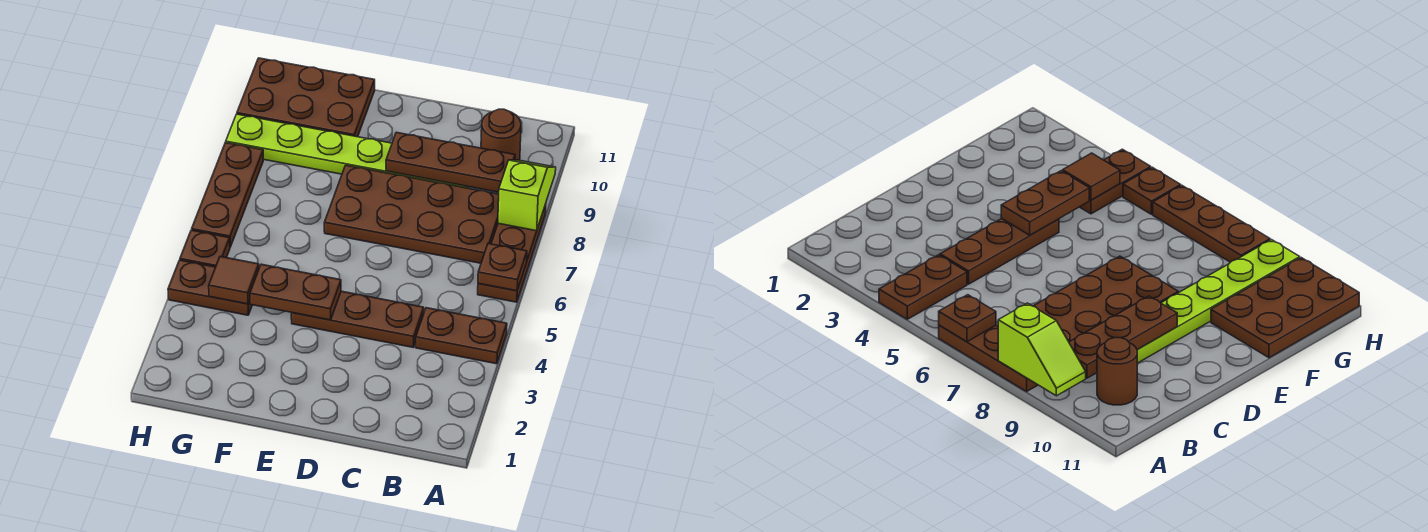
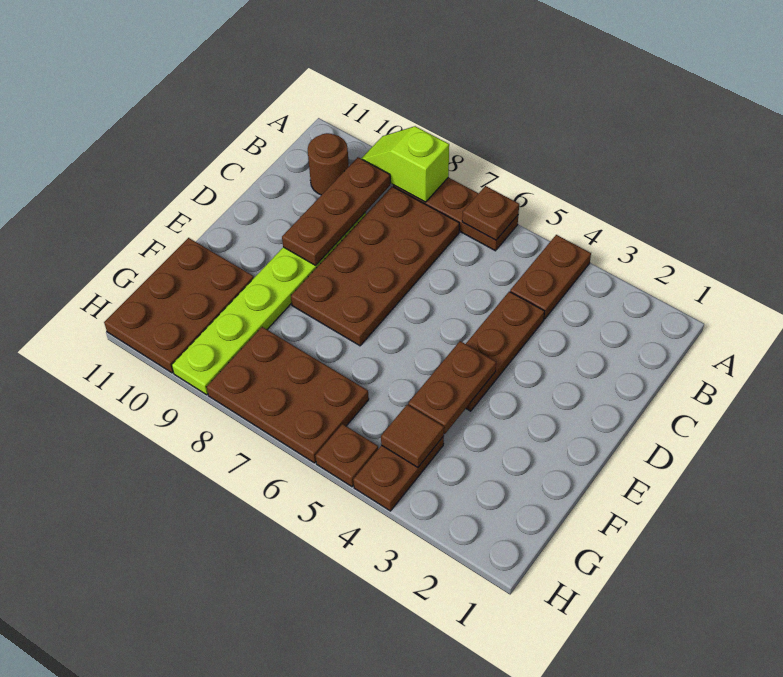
brown plate H6:H8 level 1 -> brown plate G6:H8 level 1

